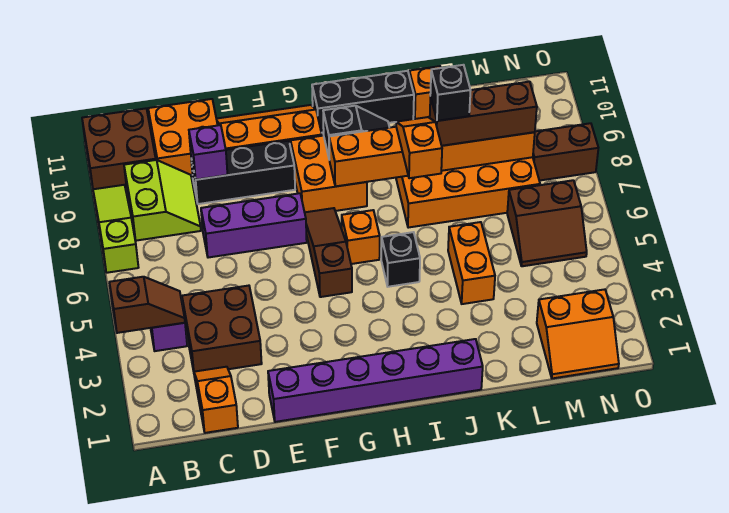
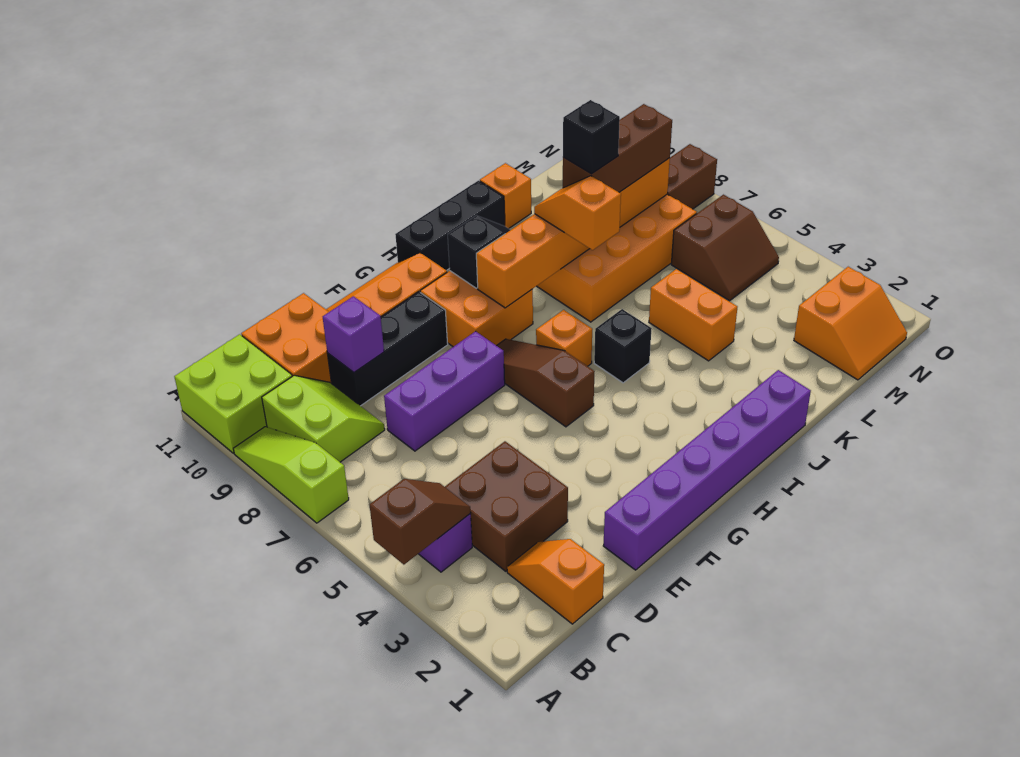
brown brick A10:B11 level 1 -> lime brick A10:B11 level 1

